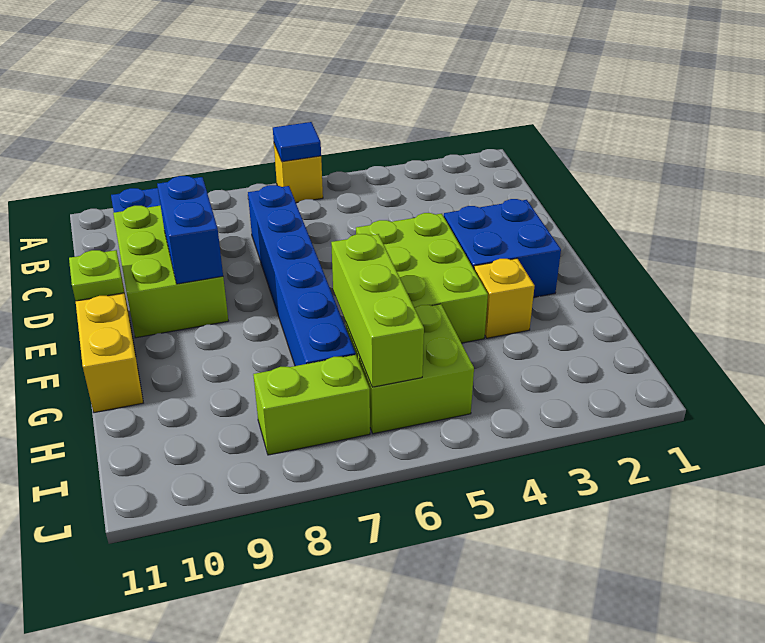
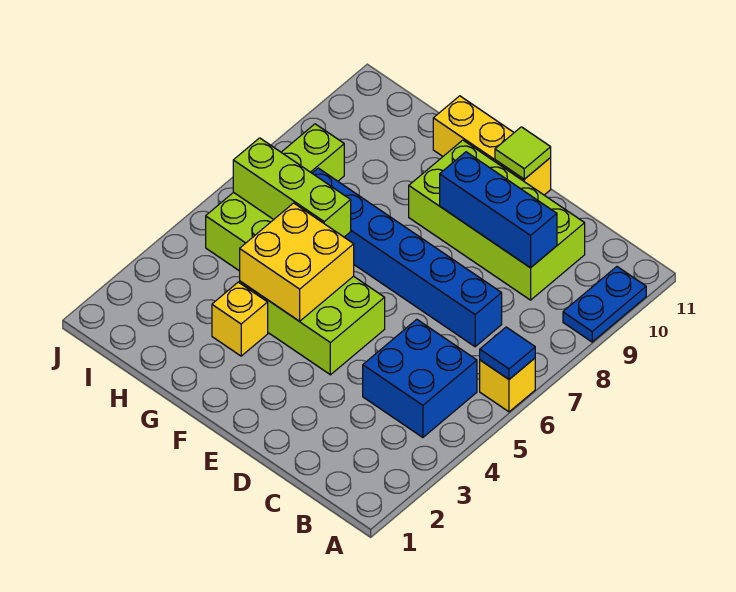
lime brick C9:E10 level 1 -> lime brick C9:F10 level 1
blue brick D9:E9 level 2 -> blue brick C9:E9 level 2
blue brick E2:F3 level 1 -> blue brick B4:C5 level 1
lime plate E11 level 2 -> lime tile E11 level 2
none -> yellow brick F4:G5 level 2

